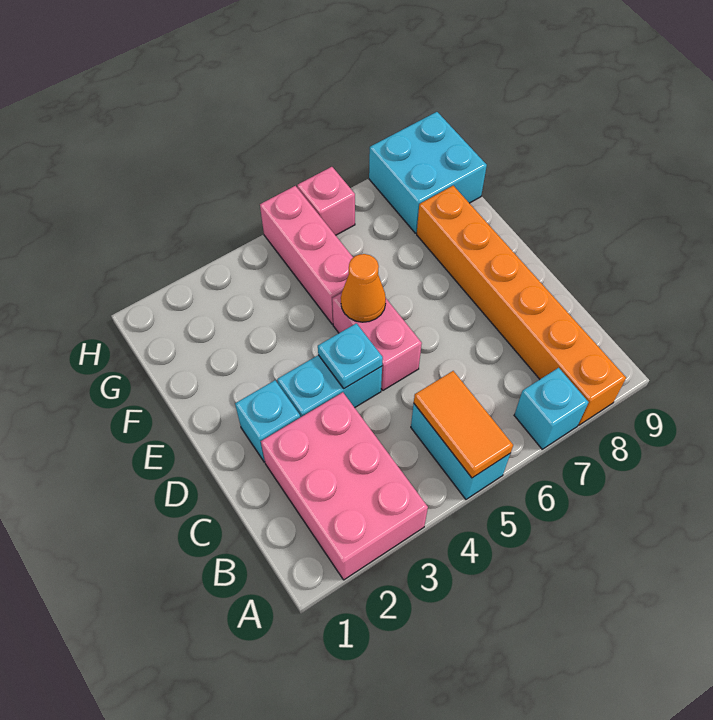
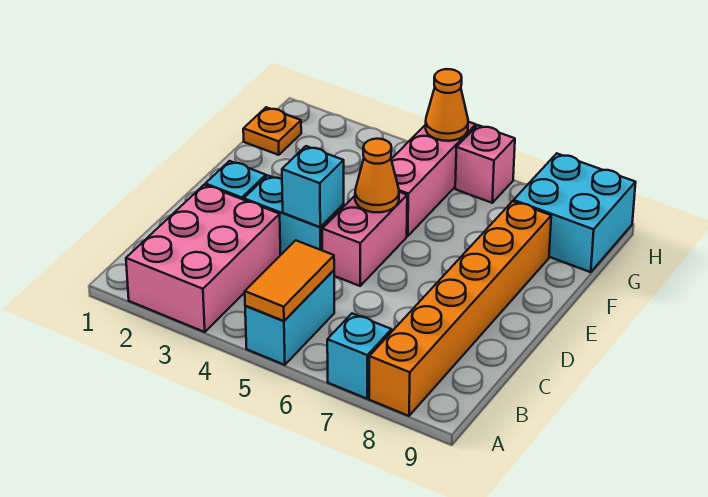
cyan plate D4 level 2 -> cyan brick D4 level 2
none -> orange plate G1 level 1
none -> orange cone H5 level 2

